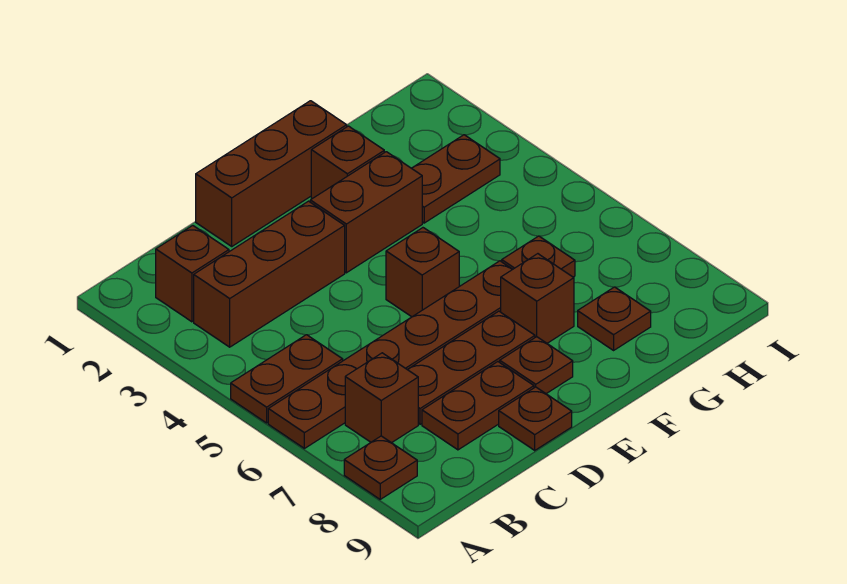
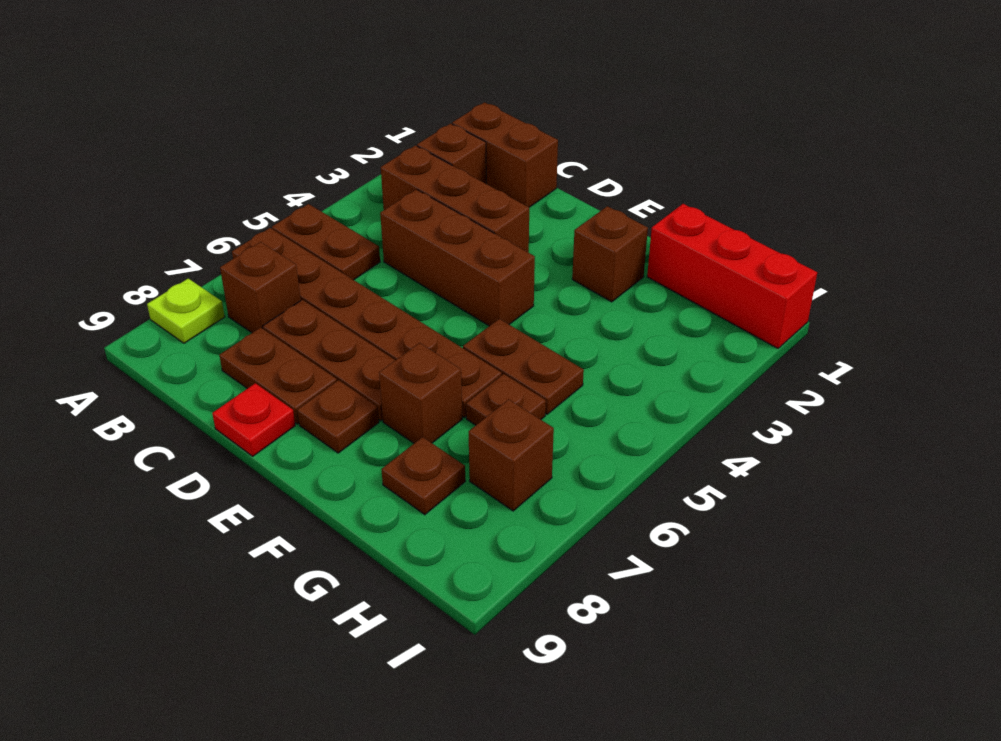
brown plate A8 level 1 -> lime plate A8 level 1
brown brick D1:F1 level 1 -> brown brick C4:E4 level 1
brown plate D9 level 1 -> red plate D9 level 1
brown brick E3:F3 level 1 -> brown brick B1:C1 level 1
brown brick E5 level 1 -> brown brick H7 level 1
none -> red brick G1:I1 level 1
brown plate G3:H3 level 1 -> brown plate F5:G5 level 1

